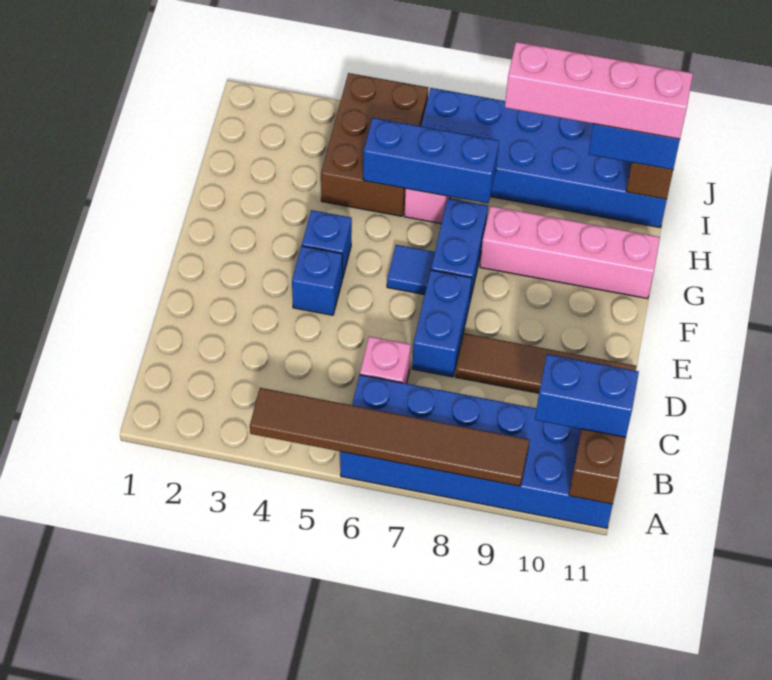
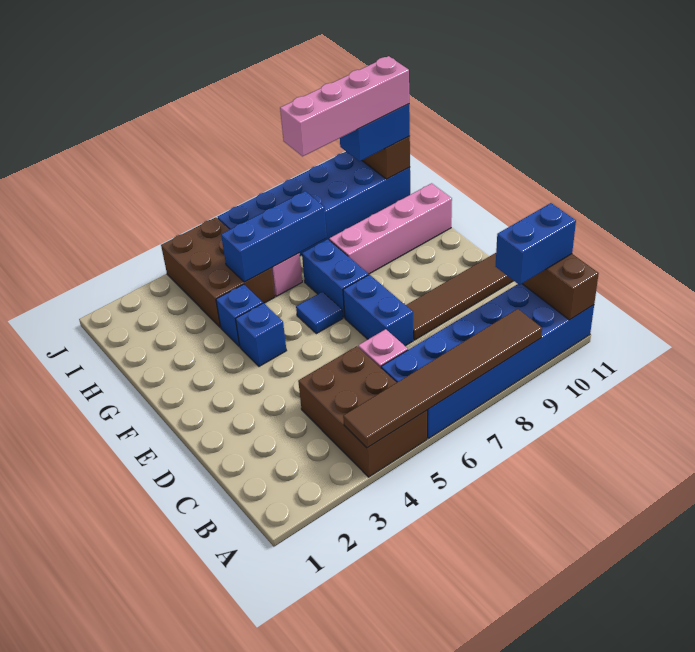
none -> brown brick A4:C5 level 1
blue brick E4 level 1 -> blue brick G4 level 1

